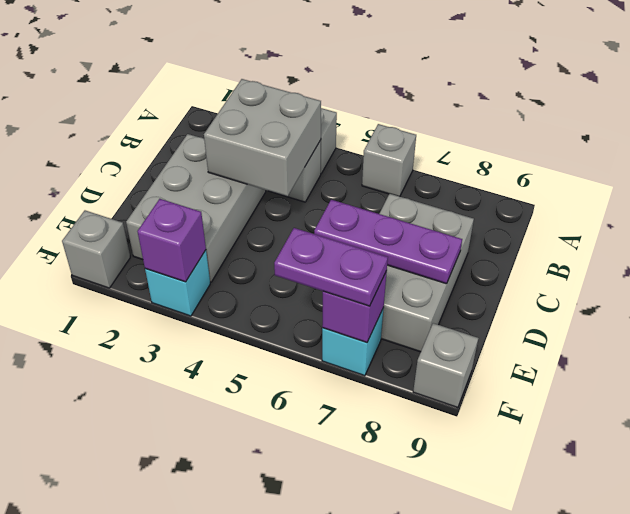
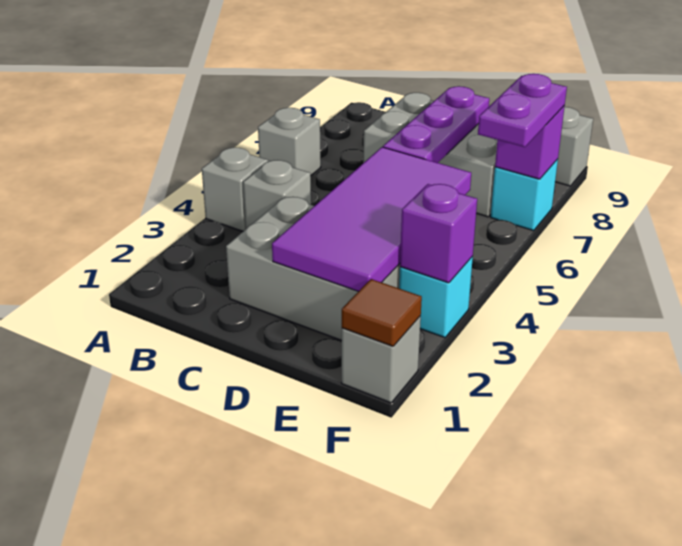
grey brick B3:C4 level 2 -> none
none -> purple tile D2:E5 level 2
none -> brown tile F1 level 2

